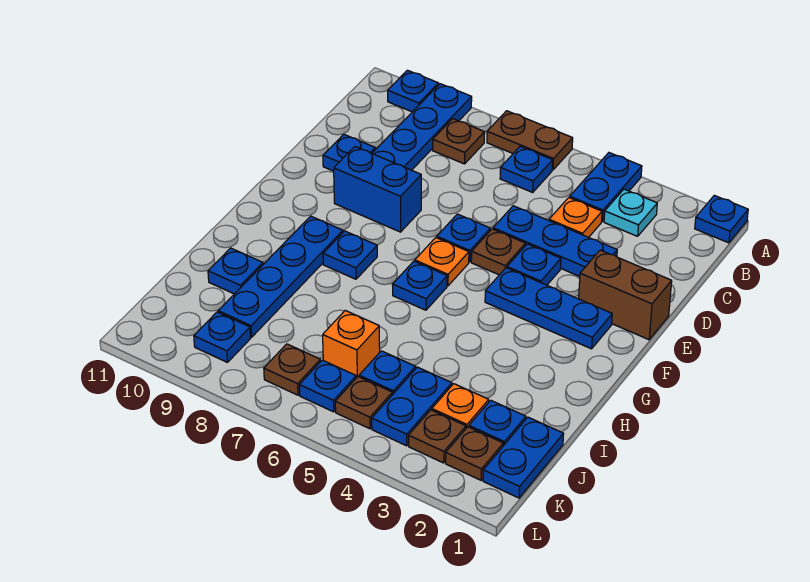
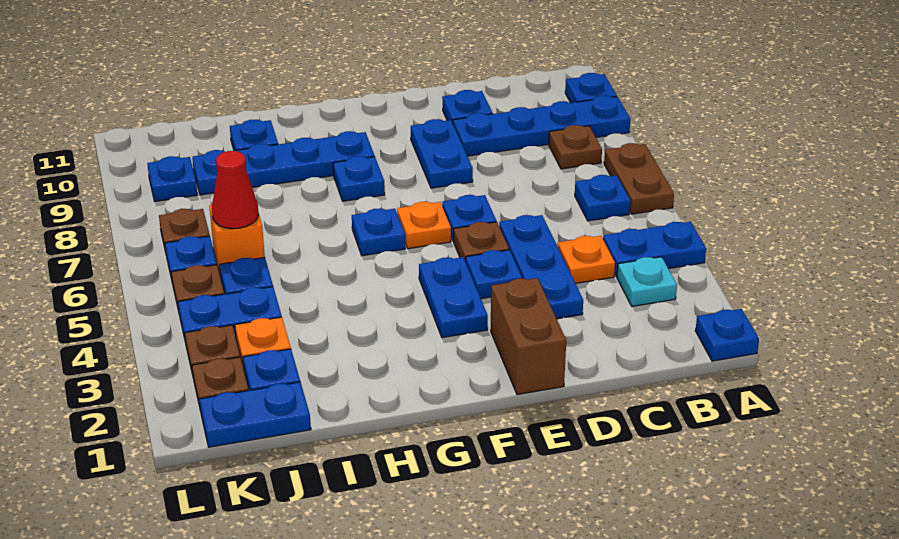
blue brick E8:E9 level 1 -> blue plate E8:E9 level 1
blue plate F2:F4 level 1 -> blue plate F3:F4 level 1
none -> red cone J6 level 2

